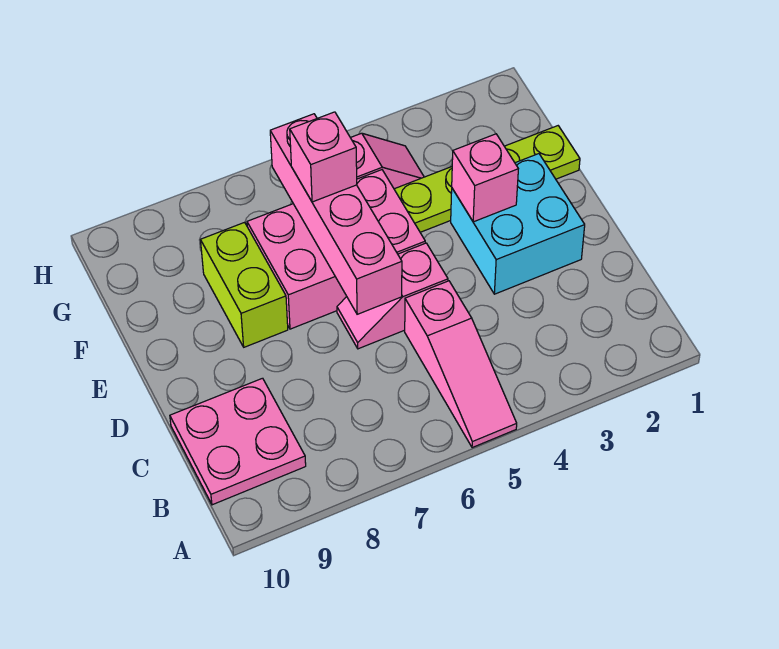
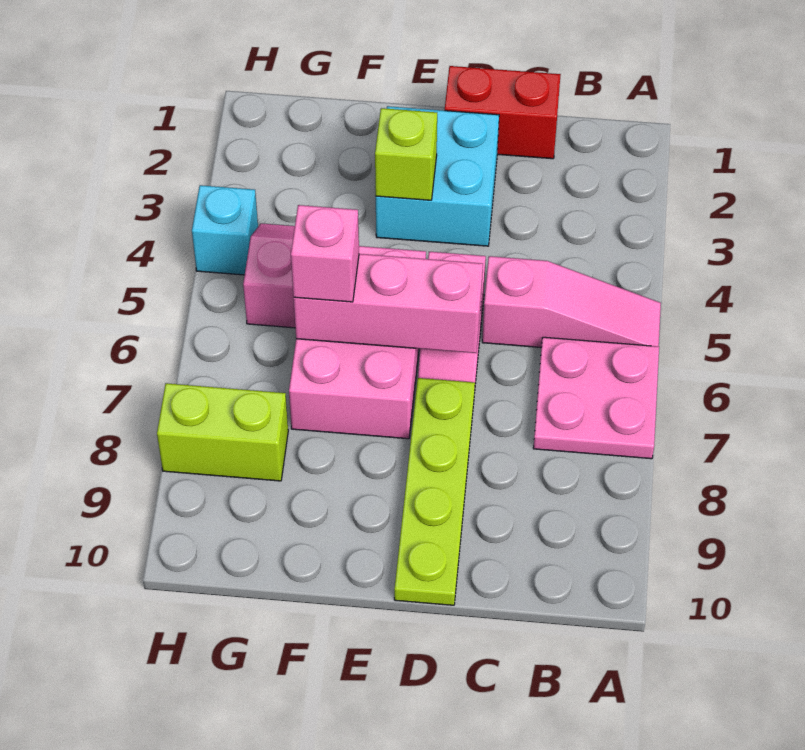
pink plate B9:C10 level 1 -> pink plate A6:B7 level 1
none -> red brick C1:D1 level 1
pink brick D6:G6 level 2 -> pink brick D6:F6 level 2
pink brick E3 level 2 -> lime brick E3 level 2
lime brick E8:F8 level 1 -> lime brick G8:H8 level 1
lime plate F1:F4 level 1 -> lime plate D7:D10 level 1
none -> cyan brick H4 level 1

